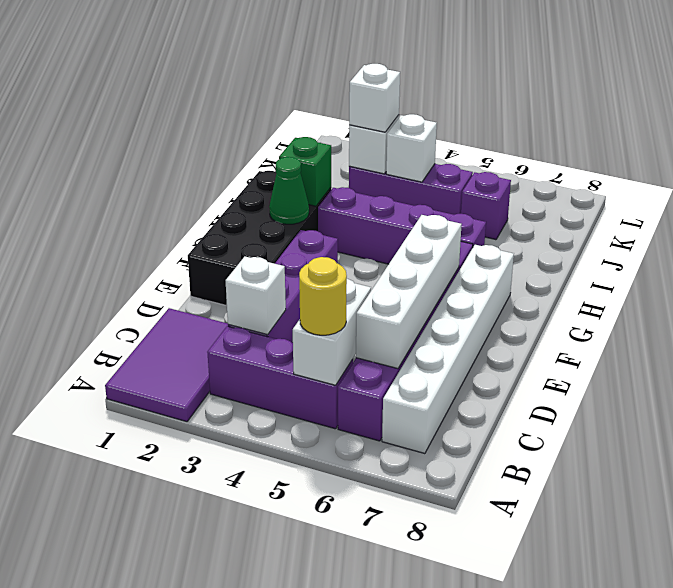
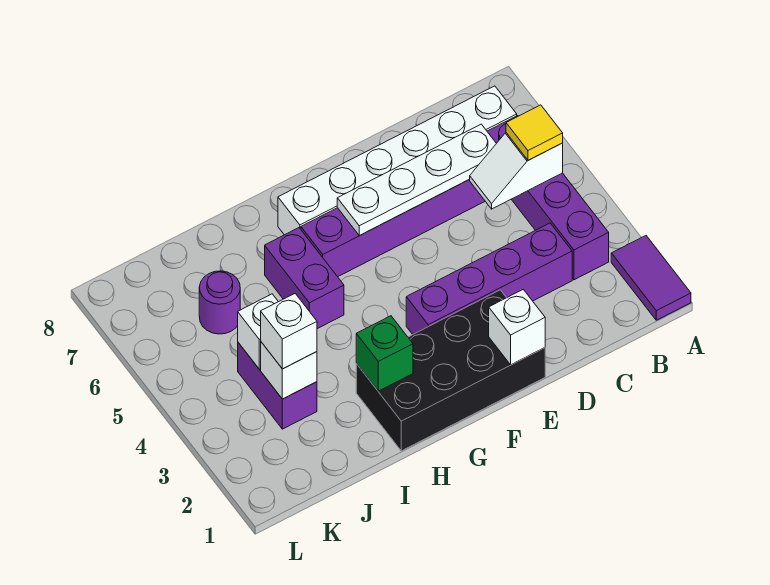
purple tile A1:C2 level 1 -> purple tile A1:A2 level 1
white brick B5:C5 level 2 -> white slope B5:C5 level 2 top B
yellow round brick B5 level 3 -> yellow tile B5 level 3
white brick C3 level 2 -> white brick E1 level 2
white brick C6:F6 level 2 -> white plate C6:F6 level 2
green cone G2 level 2 -> none
purple brick H3:H6 level 1 -> purple brick H5:H6 level 1
purple brick J3:J5 level 1 -> purple brick J3:J4 level 1
purple brick J6 level 1 -> purple round brick J6 level 1

